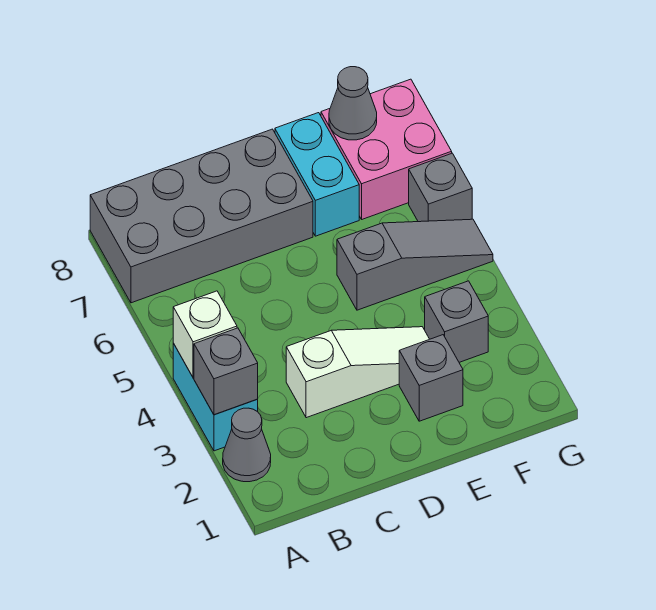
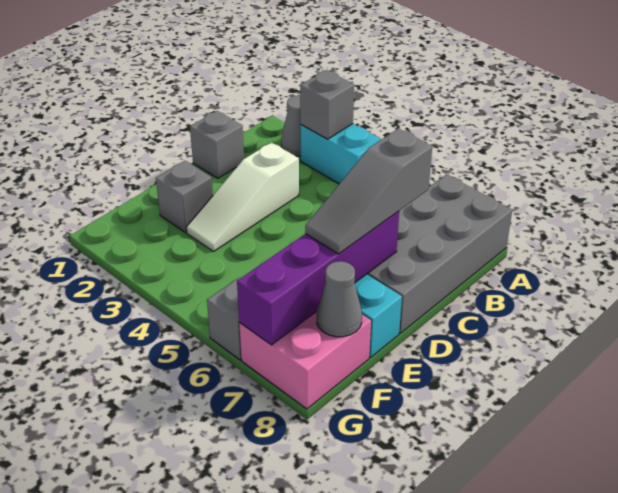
white brick A4 level 2 -> none
none -> purple brick D7:G7 level 2
grey slope E5:G5 level 1 top E -> grey slope C7:E7 level 3 top C
grey brick F3 level 1 -> grey brick C1 level 1

